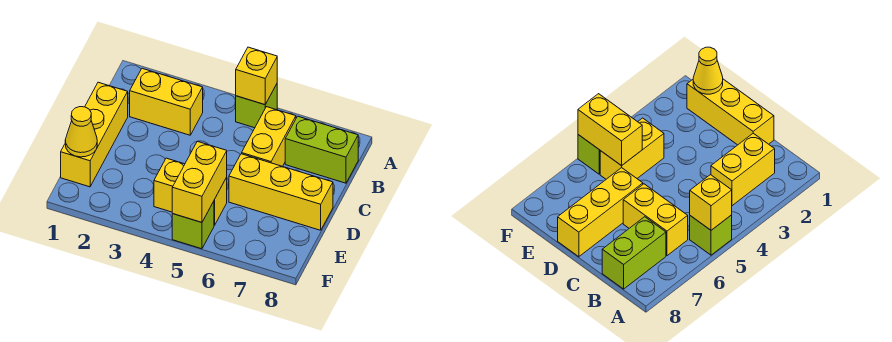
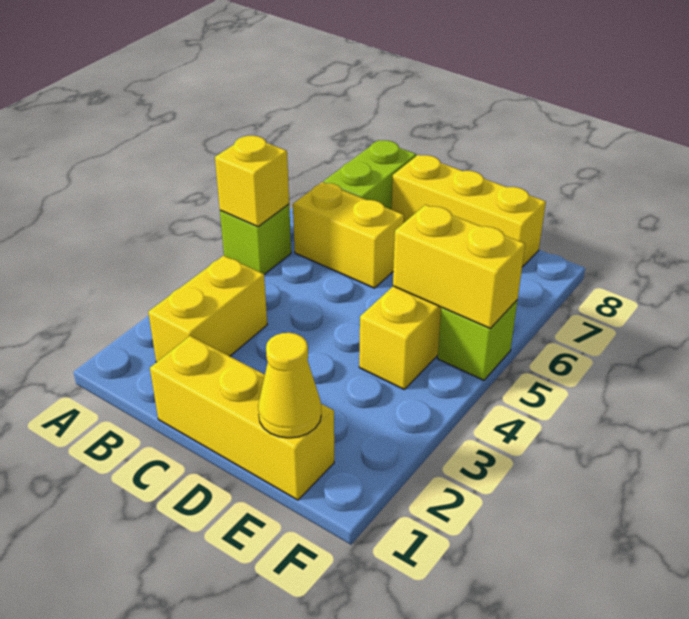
yellow brick D6:D8 level 1 -> yellow brick C8:E8 level 1

